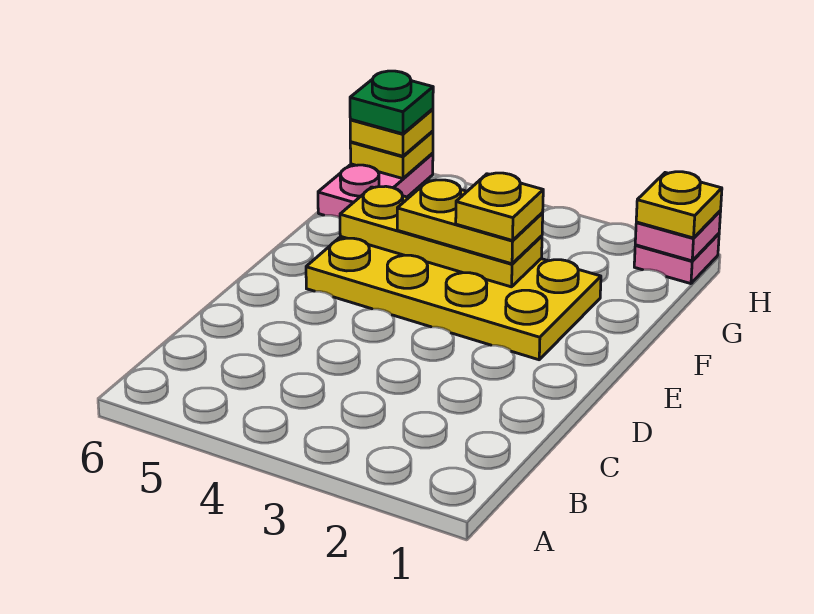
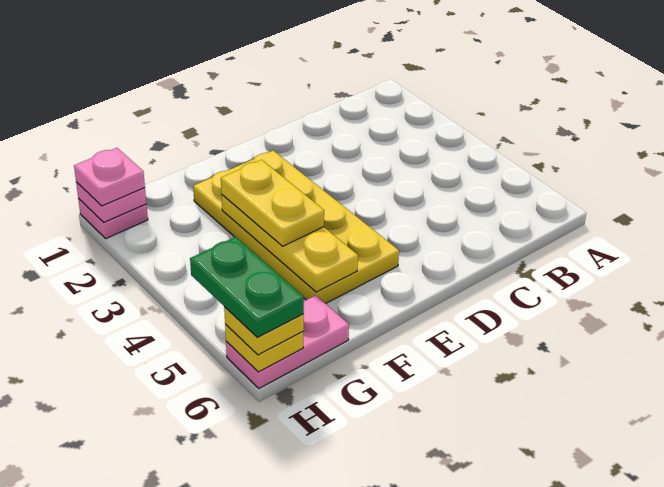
yellow plate F3 level 4 -> none
yellow plate H1 level 3 -> pink plate H1 level 3
green plate H6 level 4 -> green plate H5:H6 level 4

